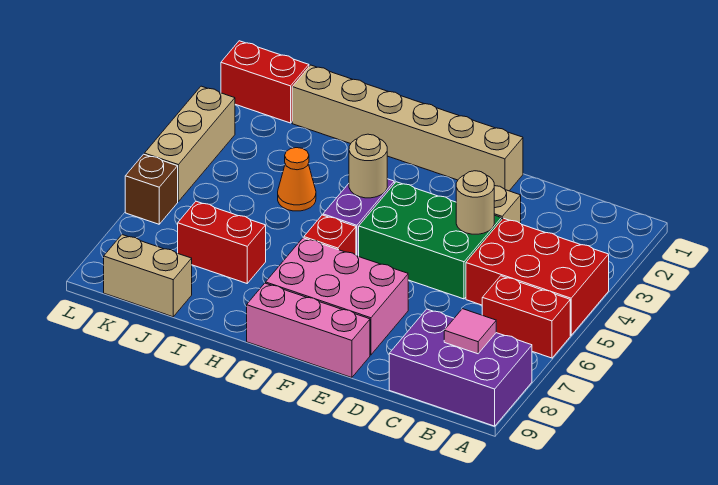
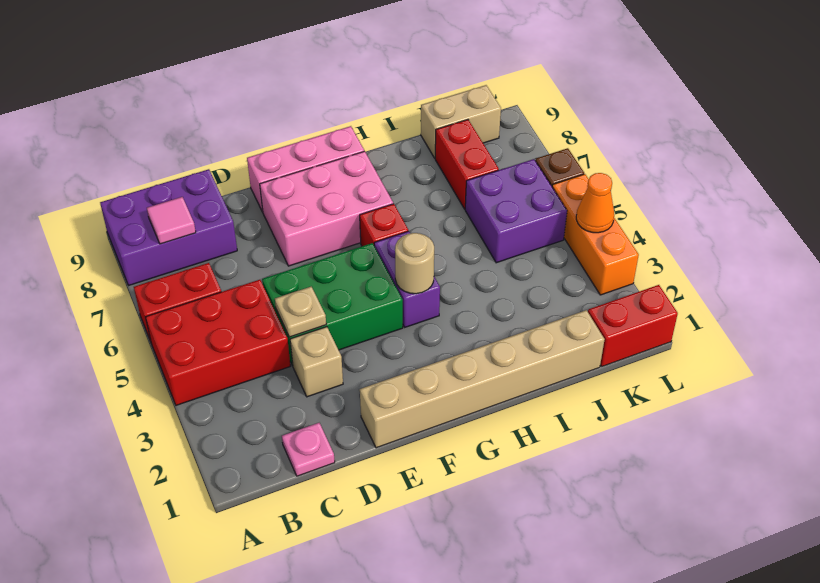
none -> pink plate C1 level 1
tan round brick D4 level 2 -> tan plate D4 level 2
orange cone I4 level 1 -> orange cone L4 level 2
red brick I7:J7 level 1 -> red brick J7:J8 level 1
none -> purple brick J5:K6 level 1
tan brick L3:L5 level 1 -> orange brick L3:L5 level 1

